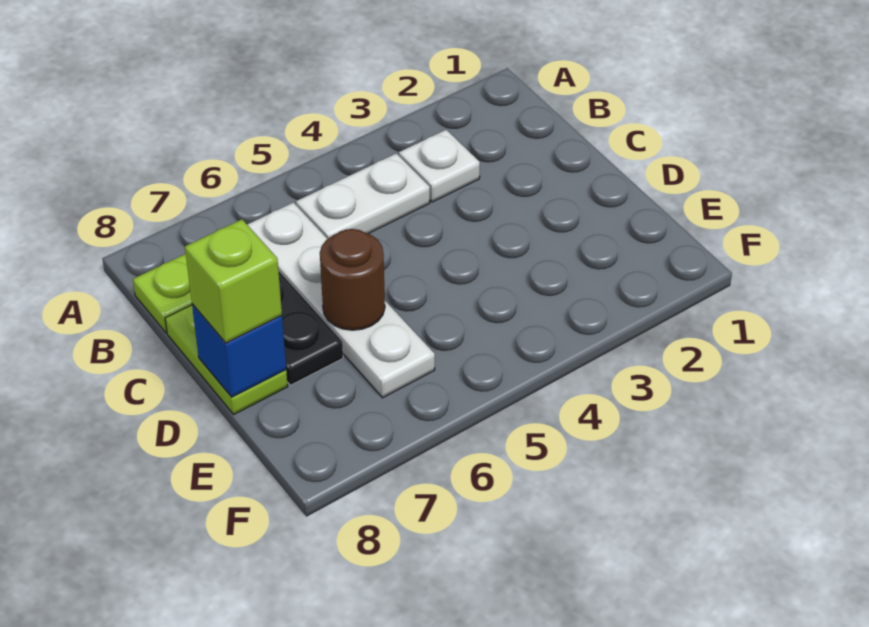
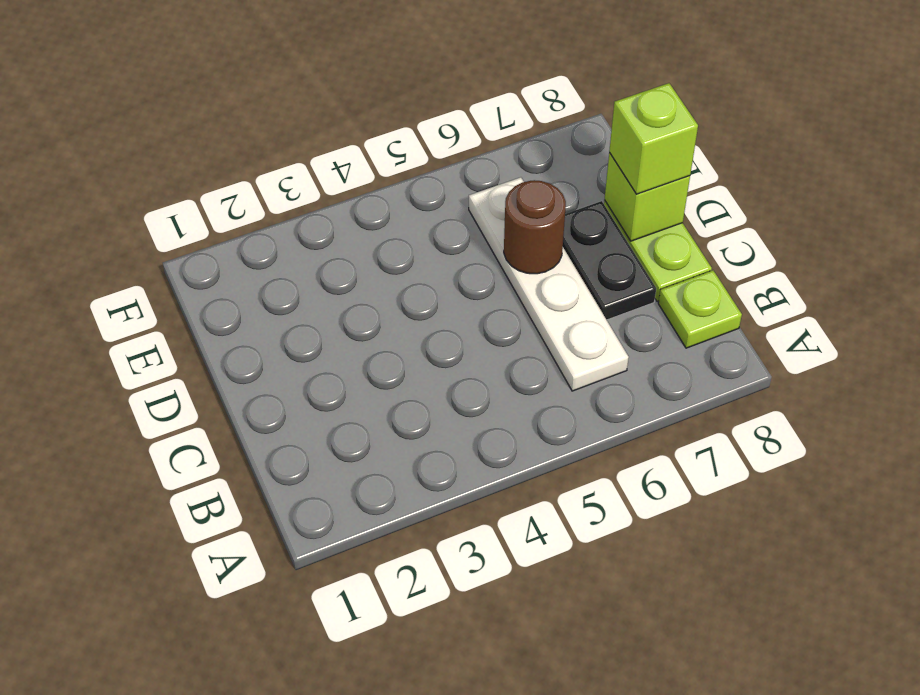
white plate B3 level 1 -> none
white plate B4:B5 level 1 -> none
blue brick D8 level 2 -> lime brick D8 level 2

